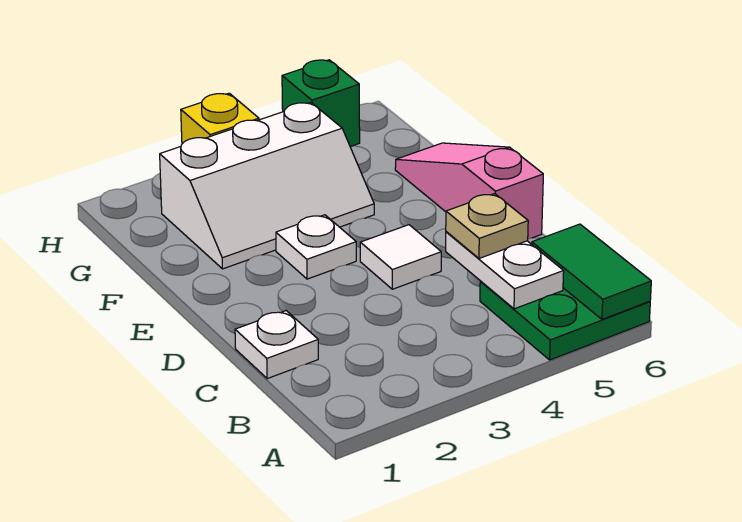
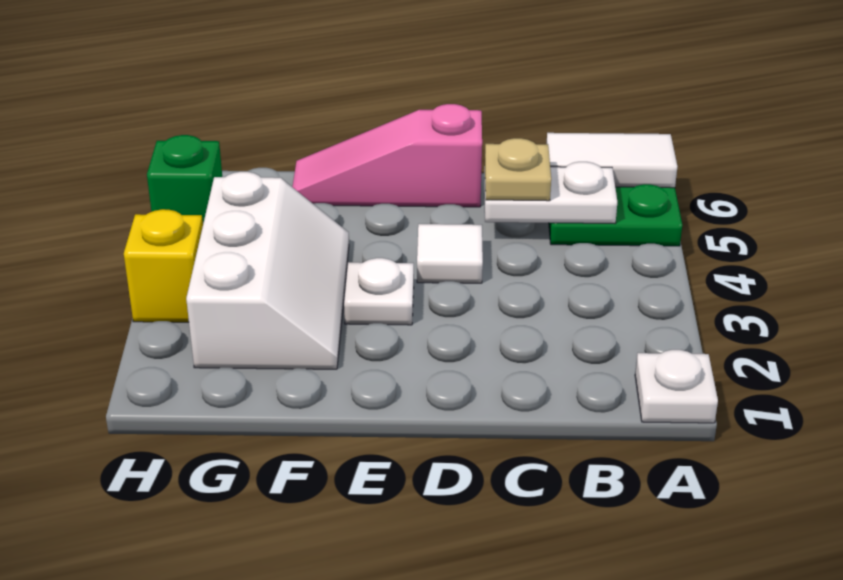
green tile A6:B6 level 2 -> white tile A6:B6 level 2
white plate C1 level 1 -> white plate A1 level 1

